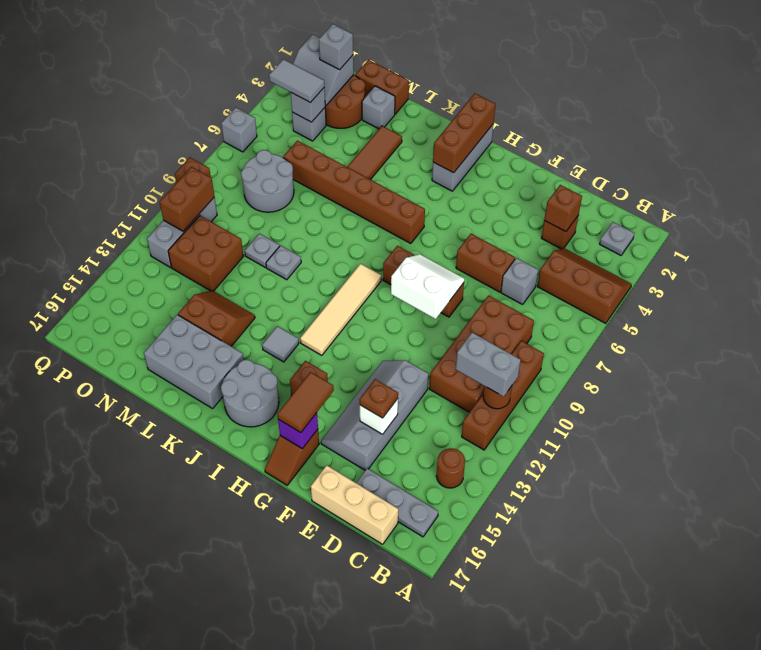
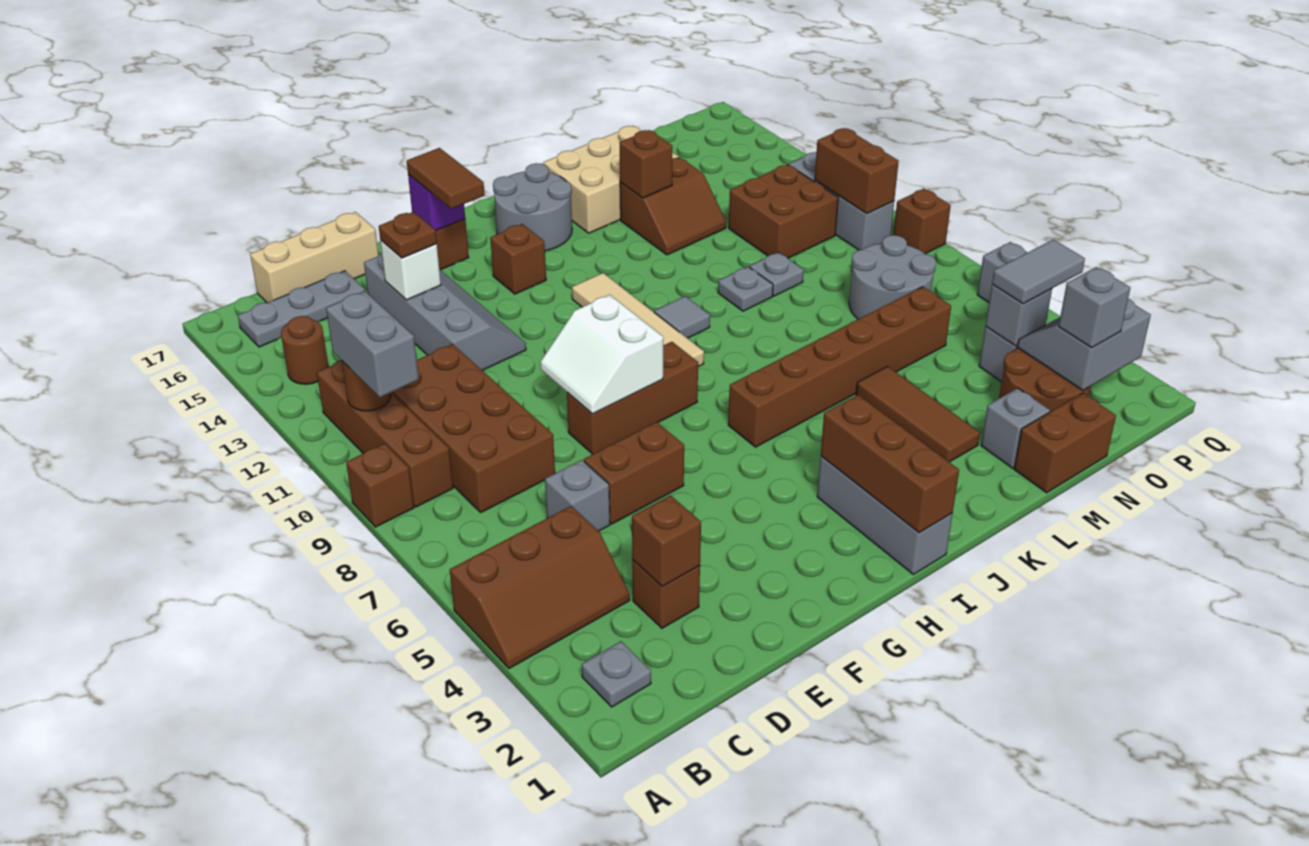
none -> brown brick A9 level 1
grey brick B11:C11 level 3 -> grey brick B10:B11 level 3
white slope F8:G9 level 2 top 9 -> white slope F8:G9 level 2 top G
grey tile J13 level 1 -> grey tile J10 level 1
grey brick K15:M16 level 1 -> tan brick K15:M16 level 1
none -> brown brick L14 level 2

